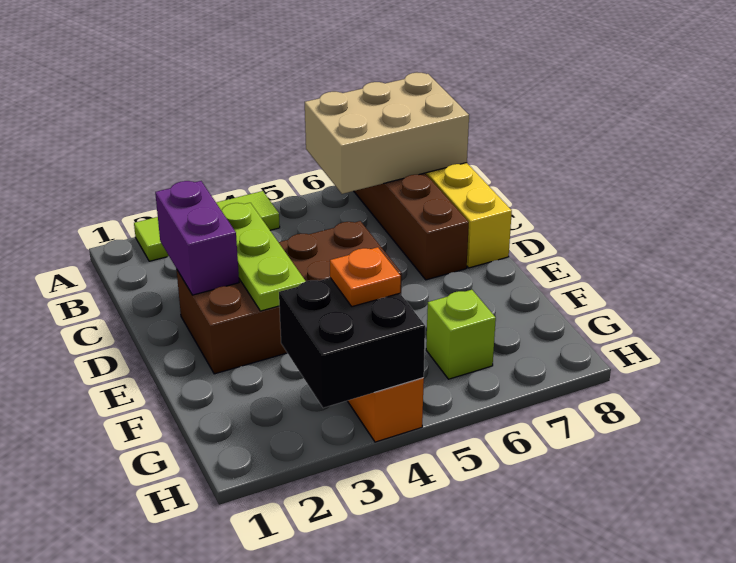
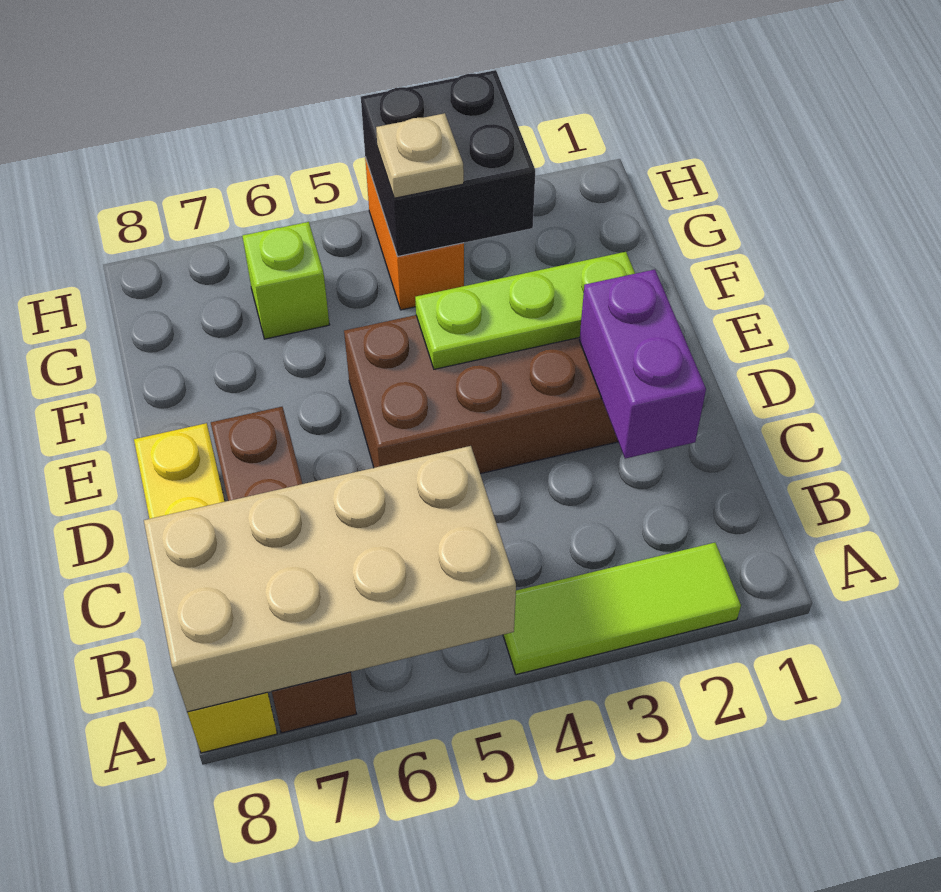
tan brick A6:B8 level 2 -> tan brick A5:B8 level 2
lime plate C3:E3 level 2 -> lime plate E2:E4 level 2
orange plate G4 level 3 -> tan plate G4 level 3

